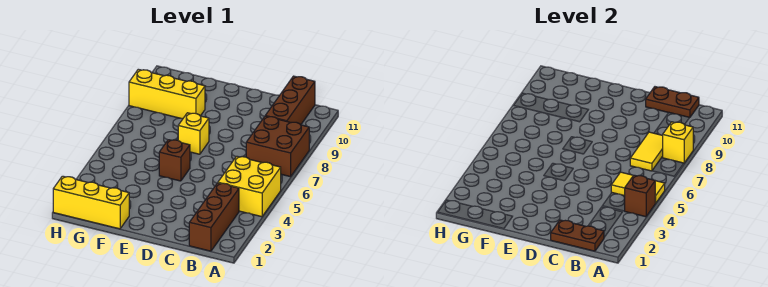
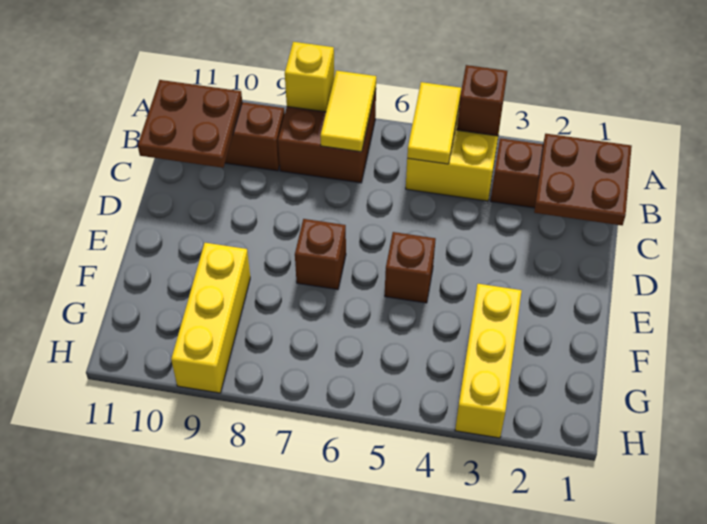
brown plate B1:C1 level 2 -> brown plate B1:C2 level 2
yellow tile B7:B8 level 2 -> yellow tile A7:B7 level 2
brown plate B11:C11 level 2 -> brown plate B10:C11 level 2
yellow brick E7 level 1 -> brown brick E7 level 1
yellow brick F1:H1 level 1 -> yellow brick F3:H3 level 1

